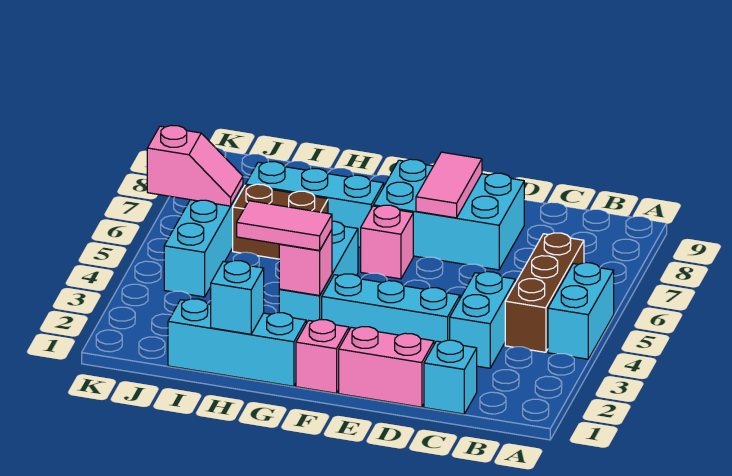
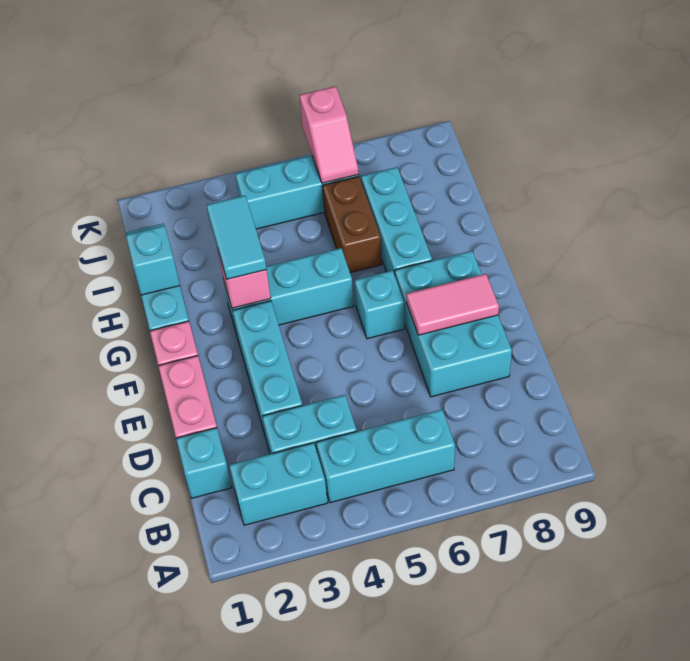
cyan brick A4:A5 level 1 -> cyan brick B2:B3 level 1
brown brick B4:B6 level 1 -> cyan brick B4:B6 level 1
pink brick F6 level 1 -> cyan brick F6 level 1
pink tile G3:H3 level 3 -> cyan tile G3:H3 level 3

